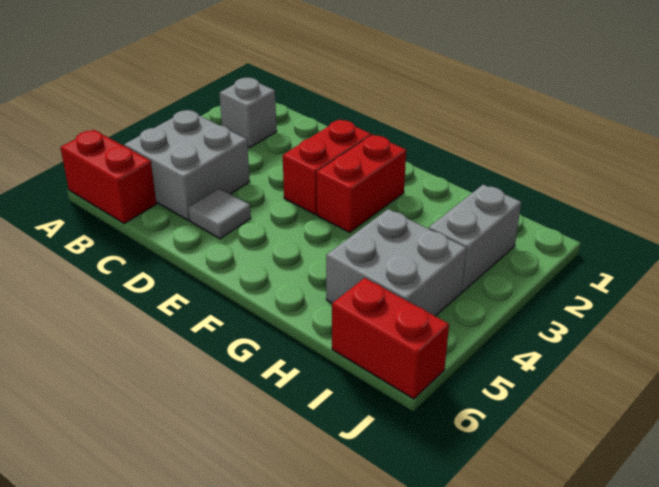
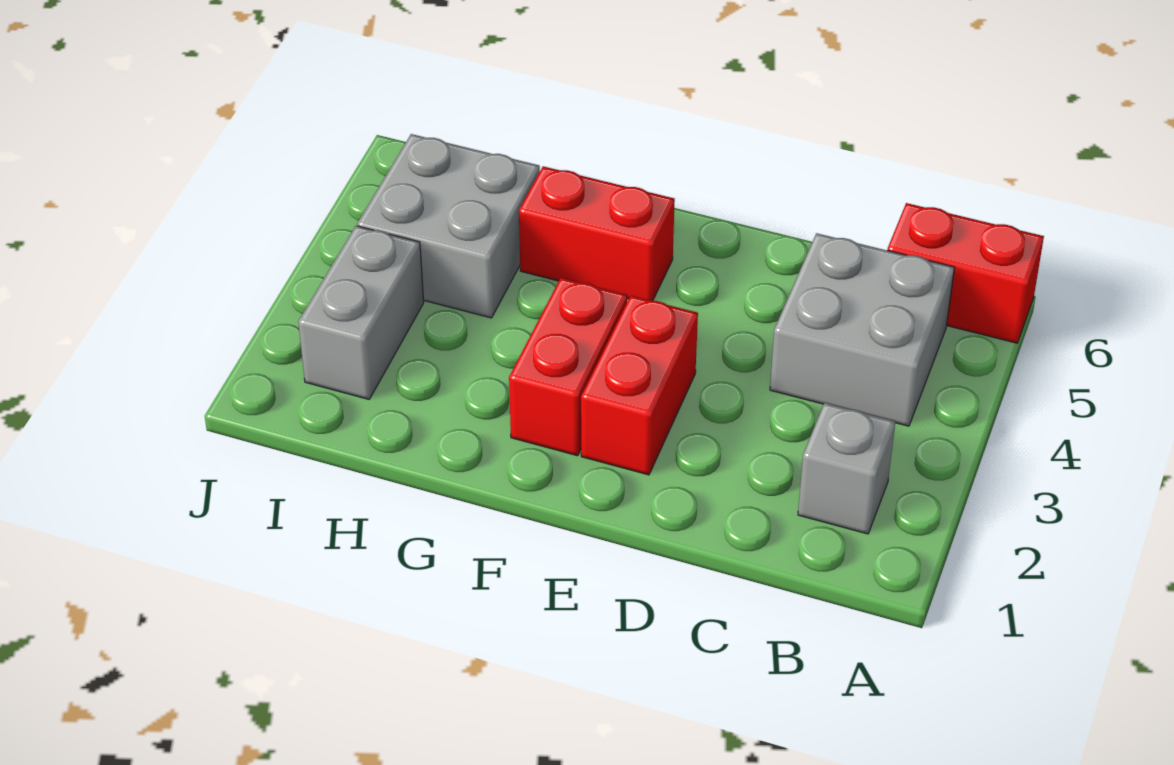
grey tile D5 level 1 -> none
red brick I6:J6 level 1 -> red brick F5:G5 level 1

